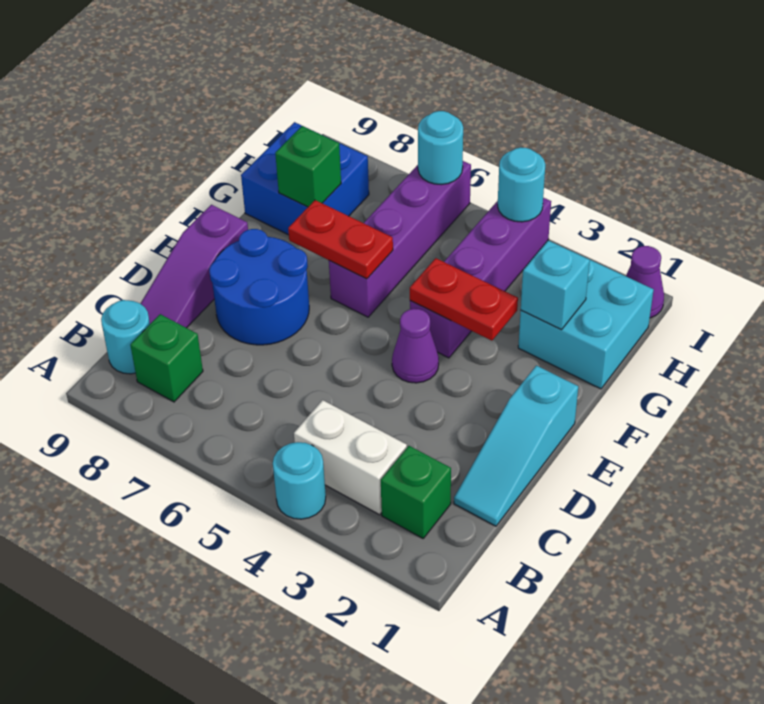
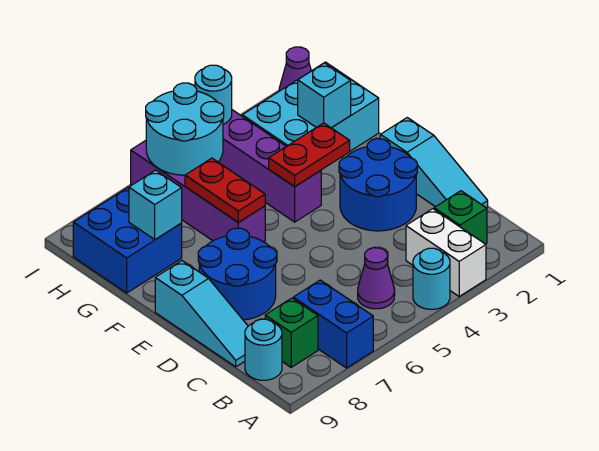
none -> blue brick A7:B7 level 1
white brick B3:B4 level 1 -> white brick A3:B3 level 1
purple slope C9:E9 level 1 top E -> cyan slope C9:E9 level 1 top E
none -> blue round brick D2:E3 level 1
purple cone E4 level 1 -> purple cone B5 level 1
red plate F6:F7 level 2 -> red plate F6:G6 level 2
cyan brick G1:H2 level 1 -> cyan brick G1:H3 level 1
green brick G8 level 2 -> cyan brick G8 level 2
cyan round brick I6 level 2 -> cyan round brick H5:I6 level 2

